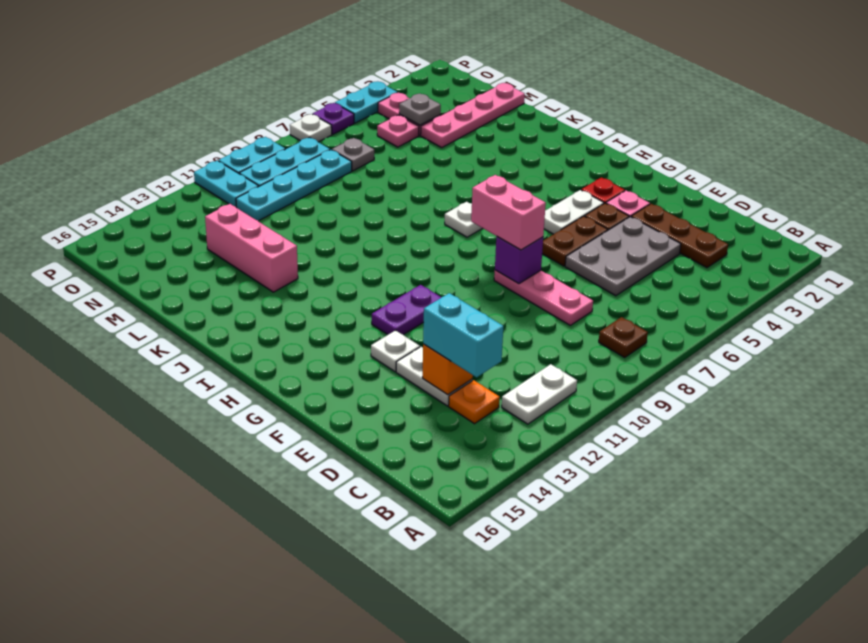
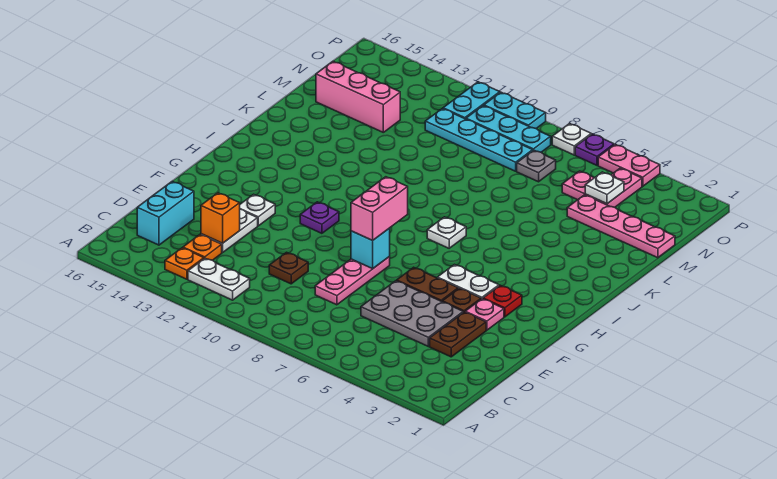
brown plate B8 level 1 -> brown plate D10 level 1
none -> orange plate B13 level 1
brown plate C3:E3 level 1 -> brown plate D3:E3 level 1
cyan brick C13:D13 level 3 -> cyan brick C15:D15 level 1
purple brick F8 level 2 -> cyan brick F8 level 2
purple plate G11:G12 level 1 -> purple plate G11 level 1
pink brick K13:M13 level 1 -> pink brick M13:M15 level 1
grey plate N4 level 2 -> white plate N4 level 2
cyan plate P4:P5 level 1 -> pink plate P4:P5 level 1

